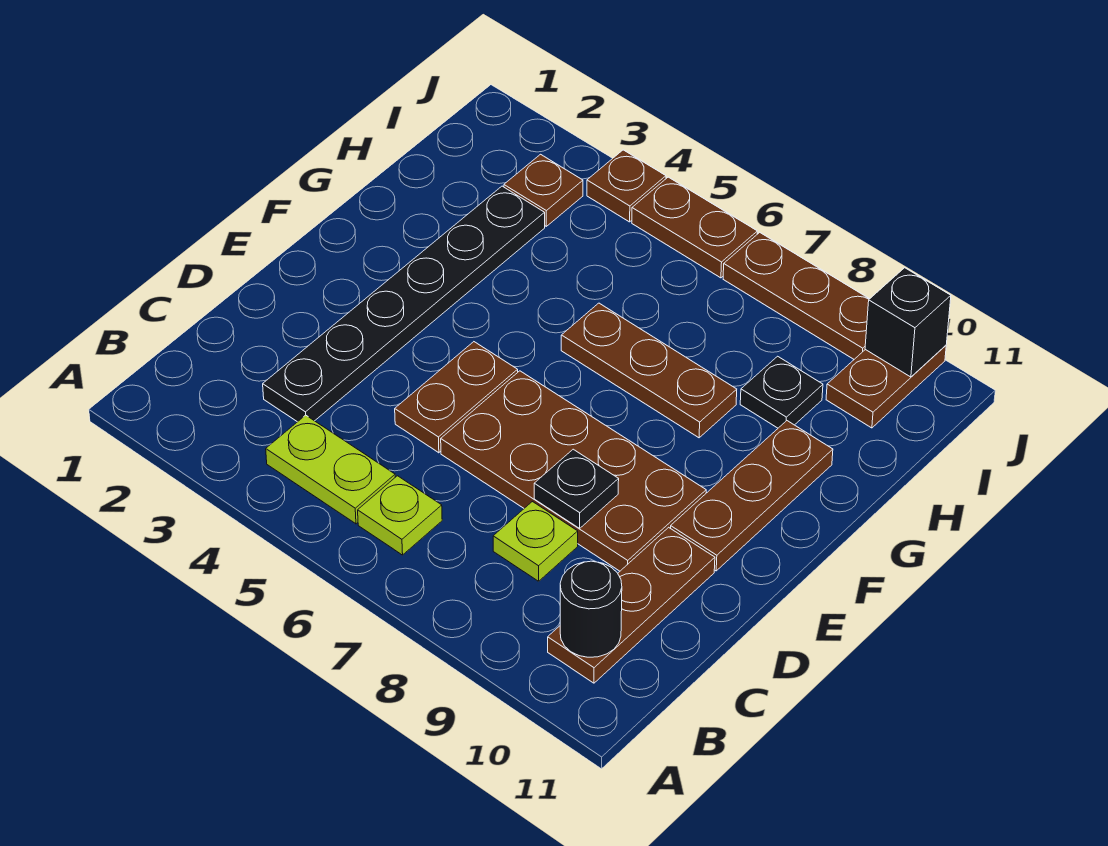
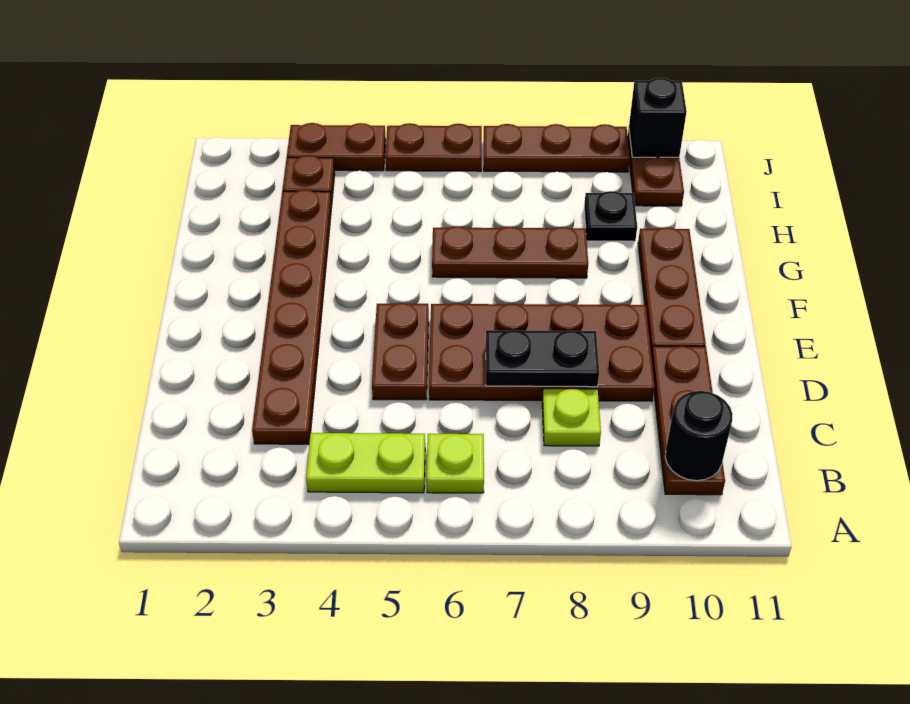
black plate C3:H3 level 1 -> brown plate C3:H3 level 1
black plate D8 level 2 -> black plate D7:D8 level 2
brown plate J4 level 1 -> brown plate J3:J4 level 1

